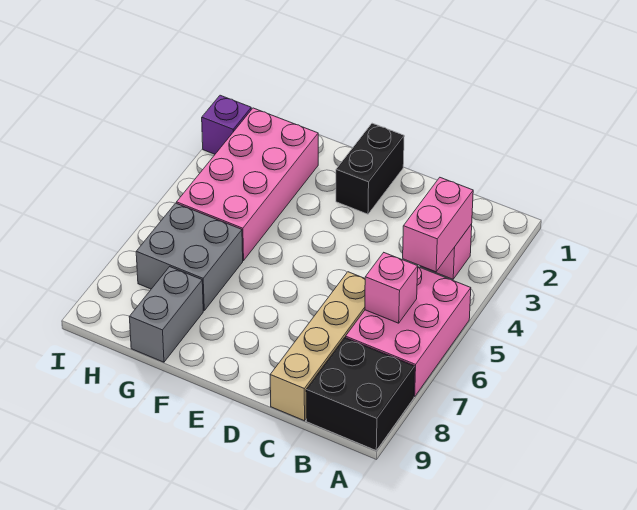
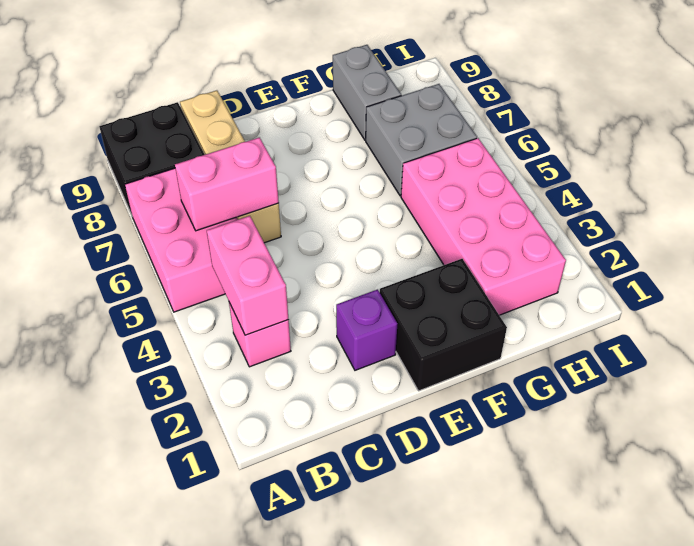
pink brick B6 level 2 -> pink brick B6:C6 level 2
black brick E1:E2 level 1 -> black brick E1:F2 level 1
purple brick I2 level 1 -> purple brick D2 level 1

